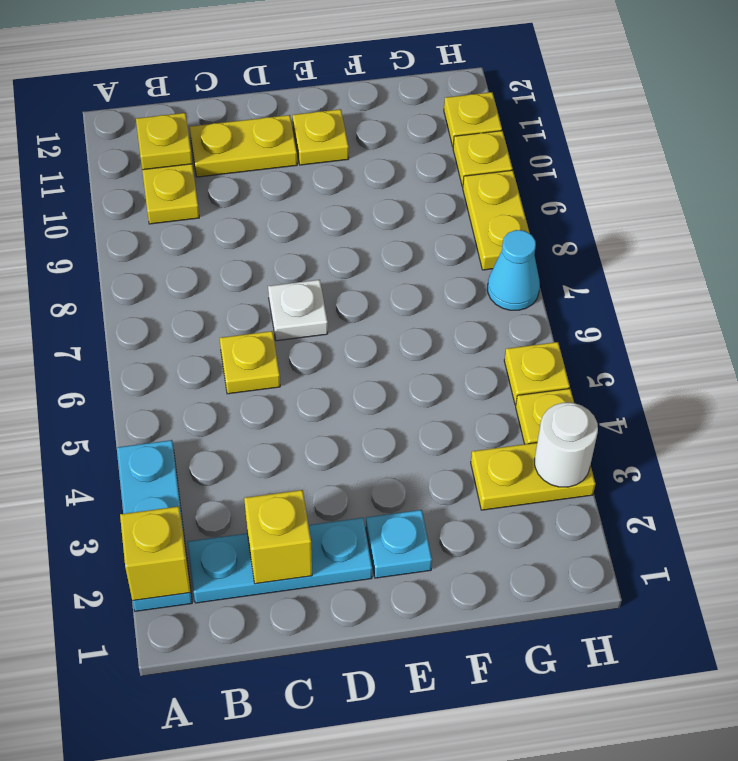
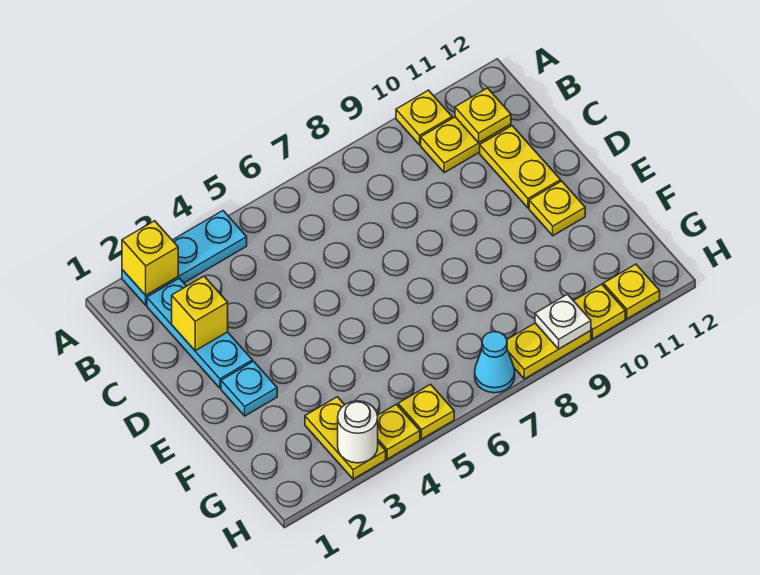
yellow plate C6 level 1 -> yellow plate A10 level 1
white plate D7 level 1 -> white plate H9 level 2

